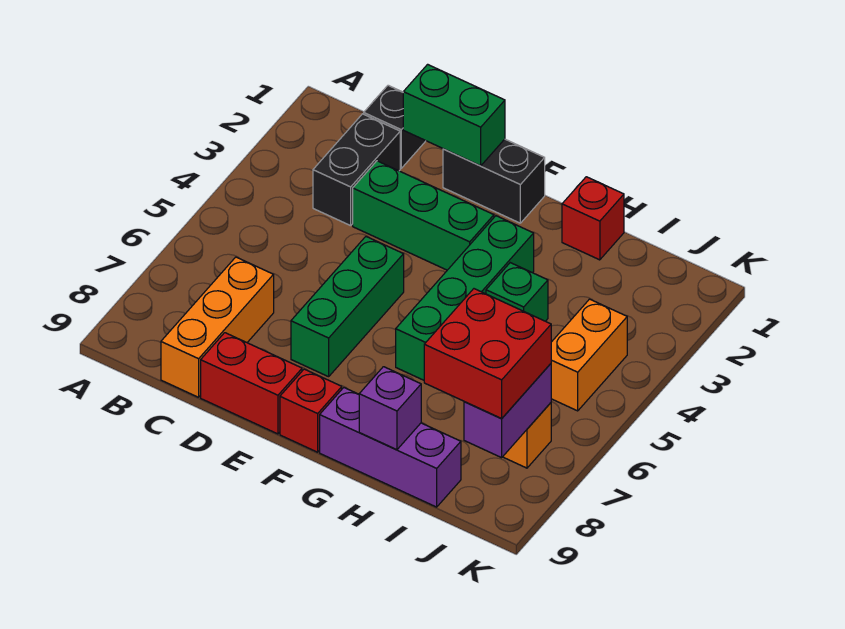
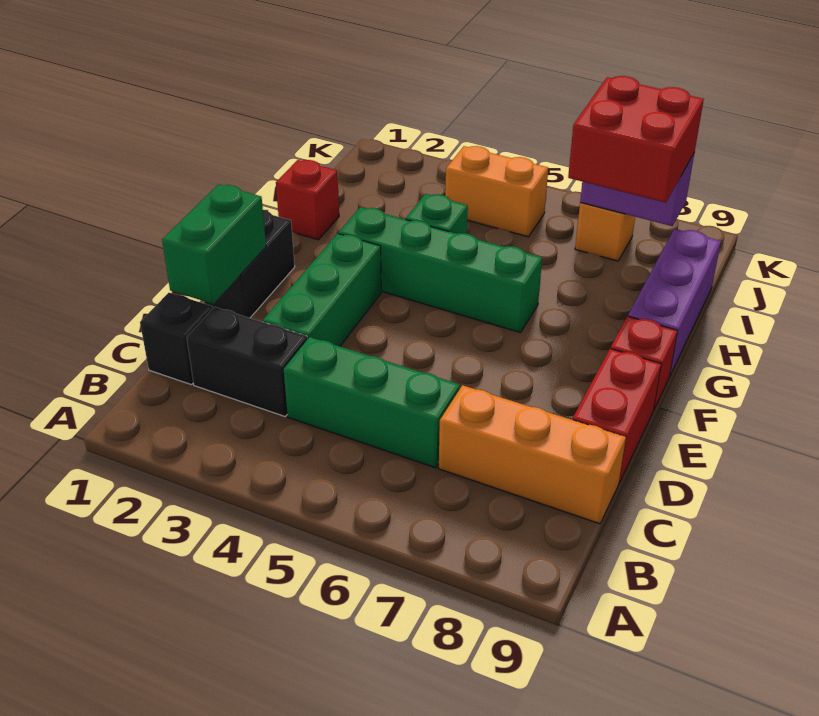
green brick E5:E7 level 1 -> green brick C4:C6 level 1
purple brick H9 level 2 -> none

